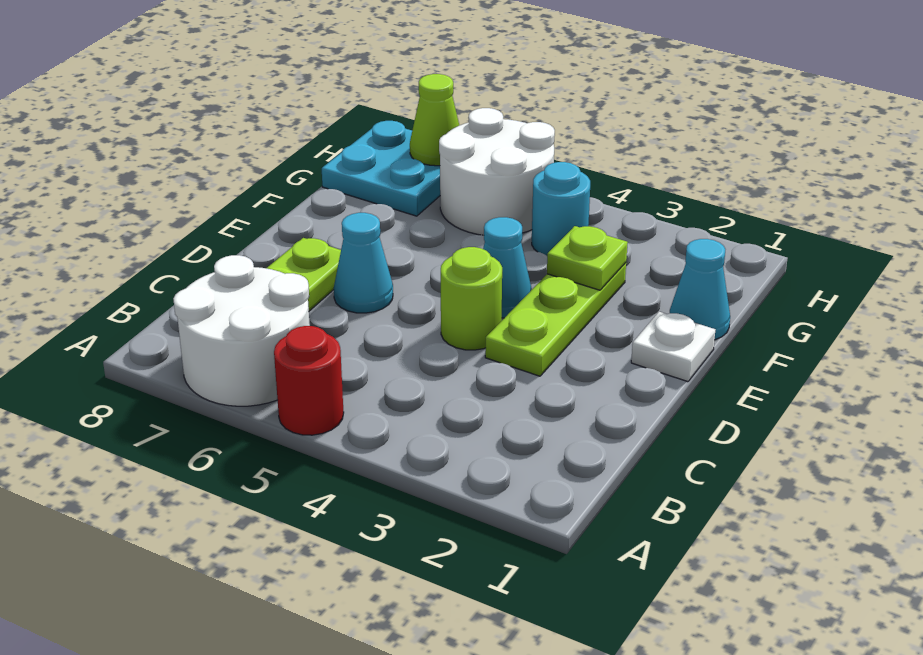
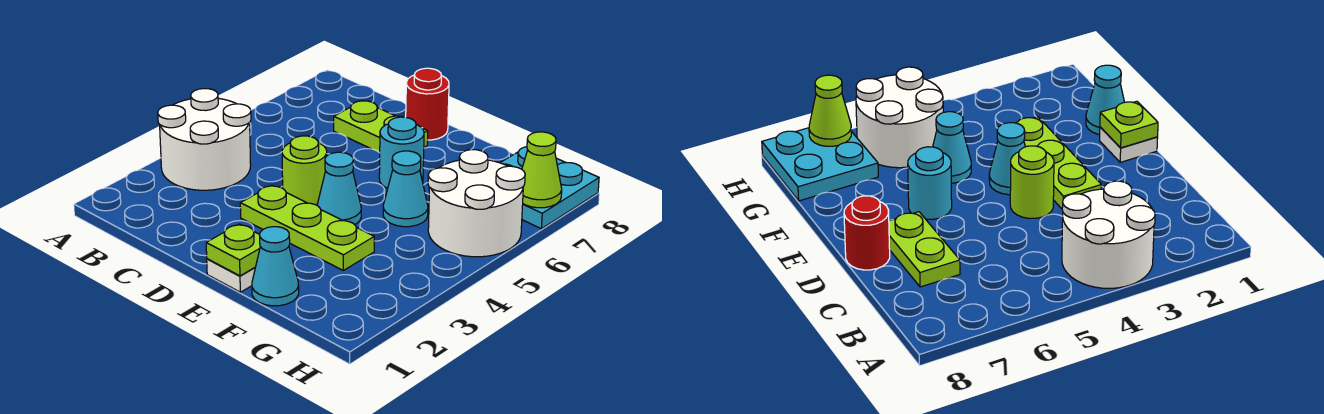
red round brick A5 level 1 -> red round brick D8 level 1
white round brick A6:B7 level 1 -> white round brick A3:B4 level 1
cyan cone D6 level 1 -> cyan cone F5 level 1
lime plate F3 level 2 -> lime plate E1 level 2
cyan round brick G4 level 1 -> cyan round brick E6 level 1

